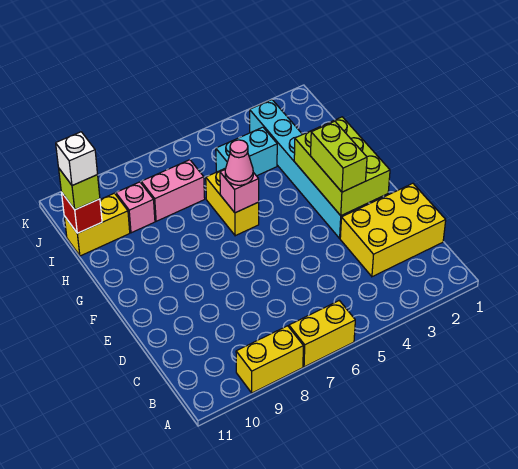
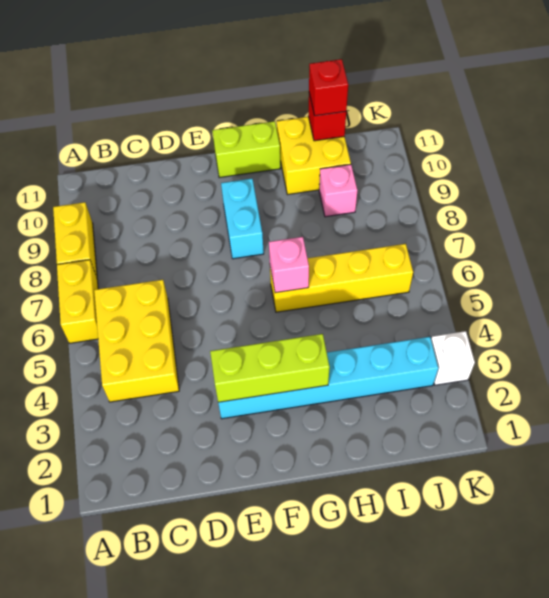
yellow brick C1:D3 level 1 -> yellow brick B4:C6 level 1
lime brick E2:G3 level 2 -> lime brick E3:G3 level 2
lime brick E3:F3 level 3 -> lime brick F11:G11 level 1
yellow brick G6:H6 level 1 -> yellow brick G6:J6 level 1
pink cone G6 level 3 -> none
cyan brick I4:I5 level 1 -> cyan brick F8:F9 level 1
pink brick I7:I8 level 1 -> none
yellow brick I10:I11 level 1 -> yellow brick H10:I11 level 1
lime brick I11 level 3 -> red brick I11 level 3
white brick I11 level 4 -> white brick K3 level 1

